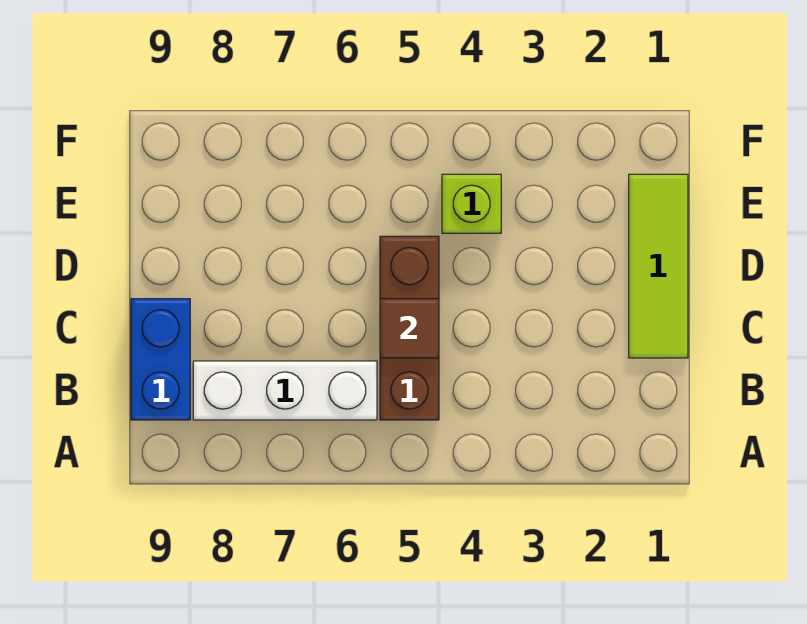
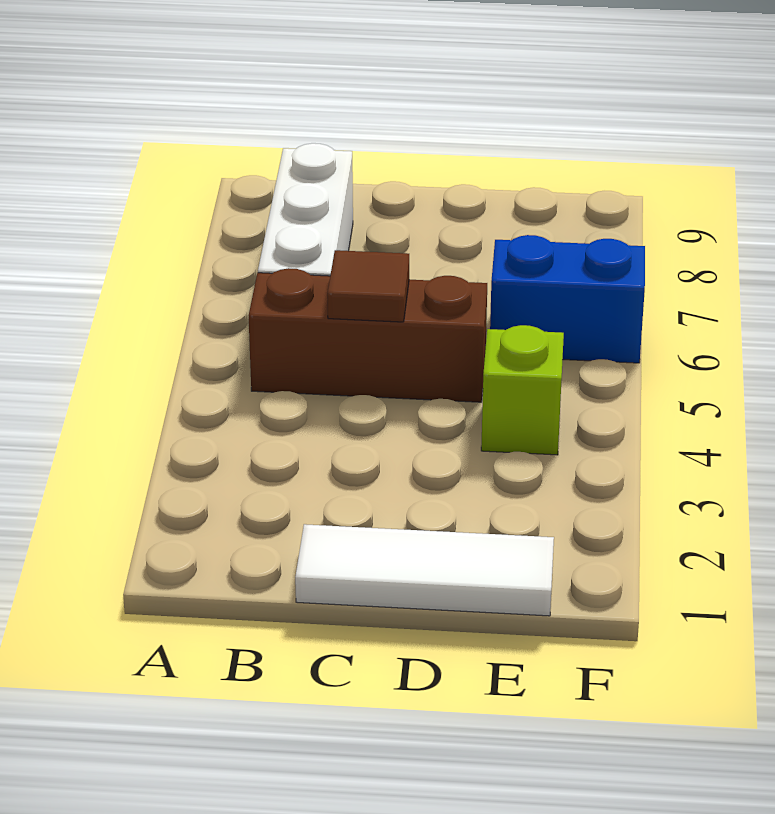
blue brick B9:C9 level 1 -> blue brick E6:F6 level 1
lime tile C1:E1 level 1 -> white tile C1:E1 level 1

